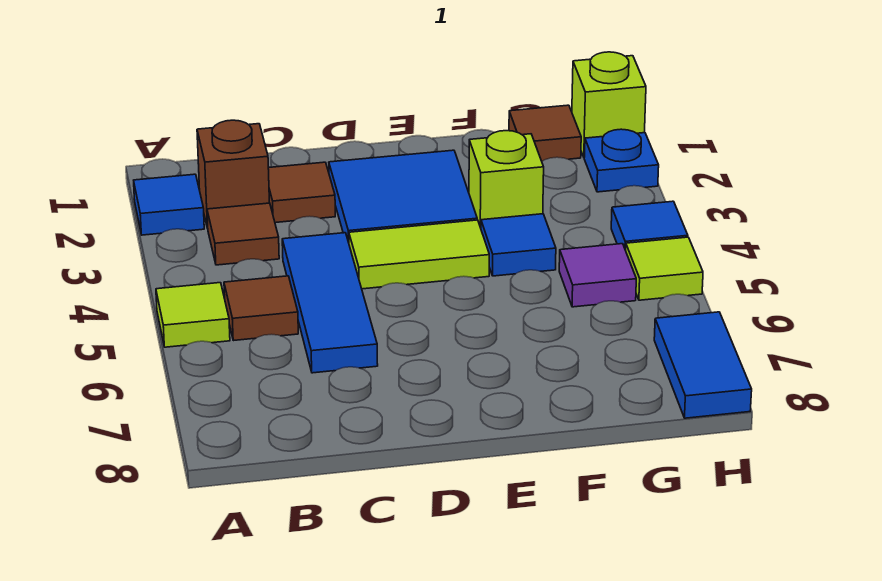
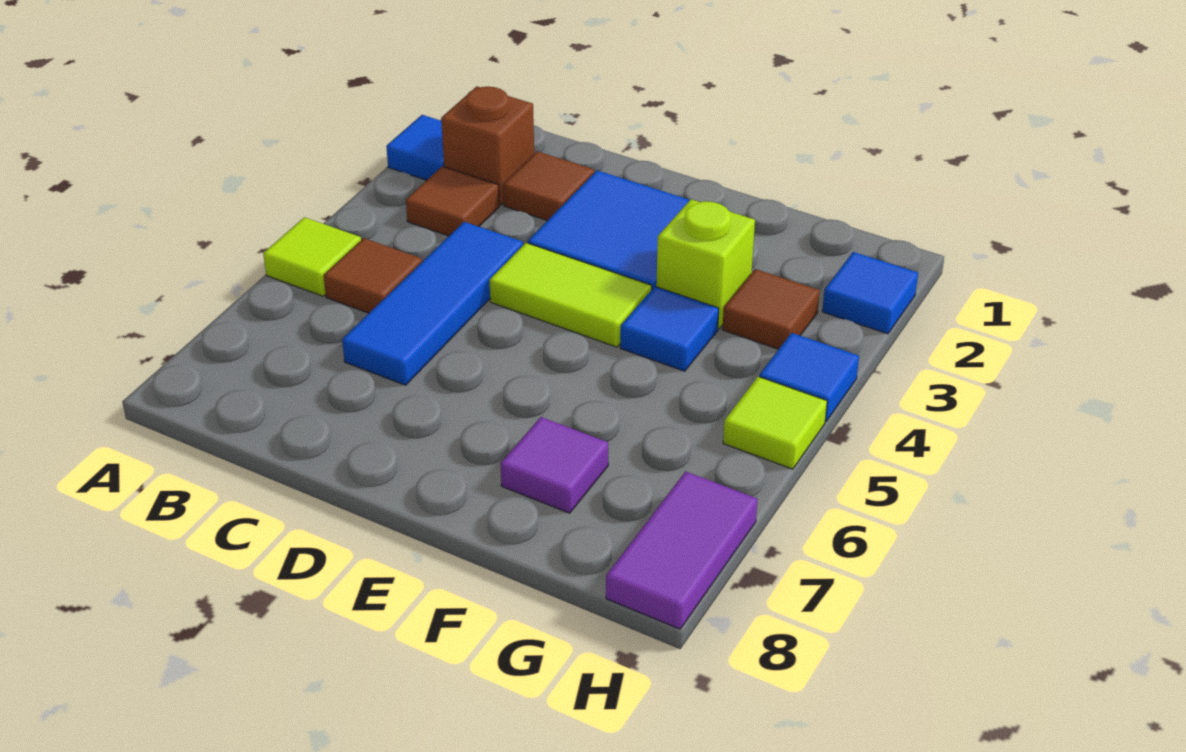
brown tile G1 level 1 -> brown tile G3 level 1
purple tile G5 level 1 -> purple tile F7 level 1
lime brick H1 level 1 -> none
blue plate H2 level 1 -> blue tile H2 level 1
blue tile H7:H8 level 1 -> purple tile H7:H8 level 1

